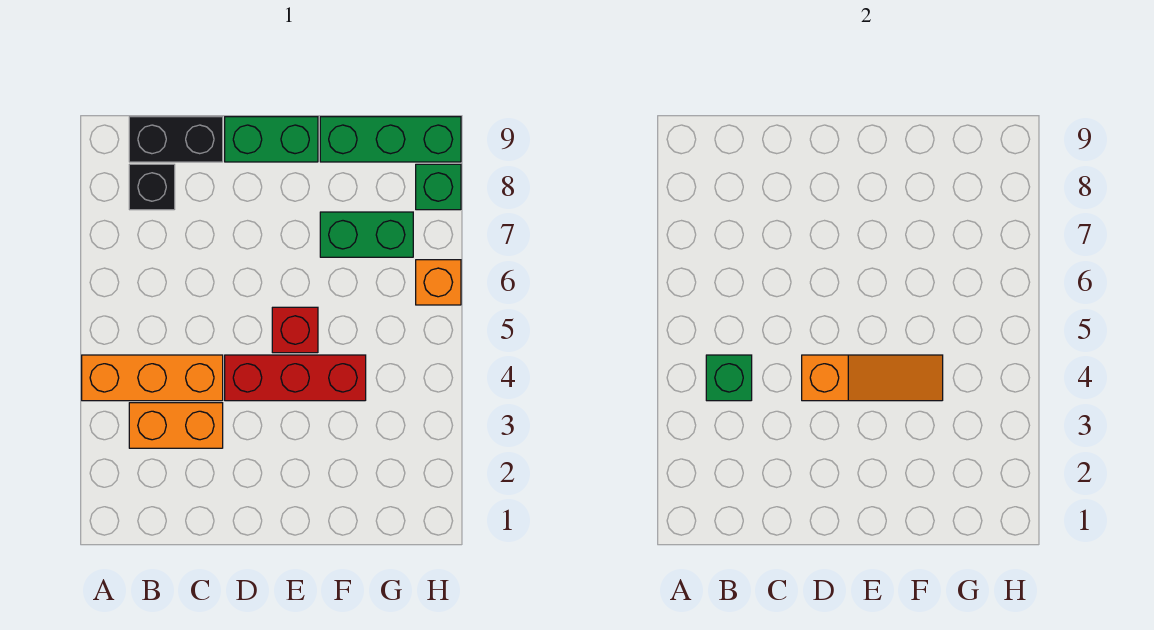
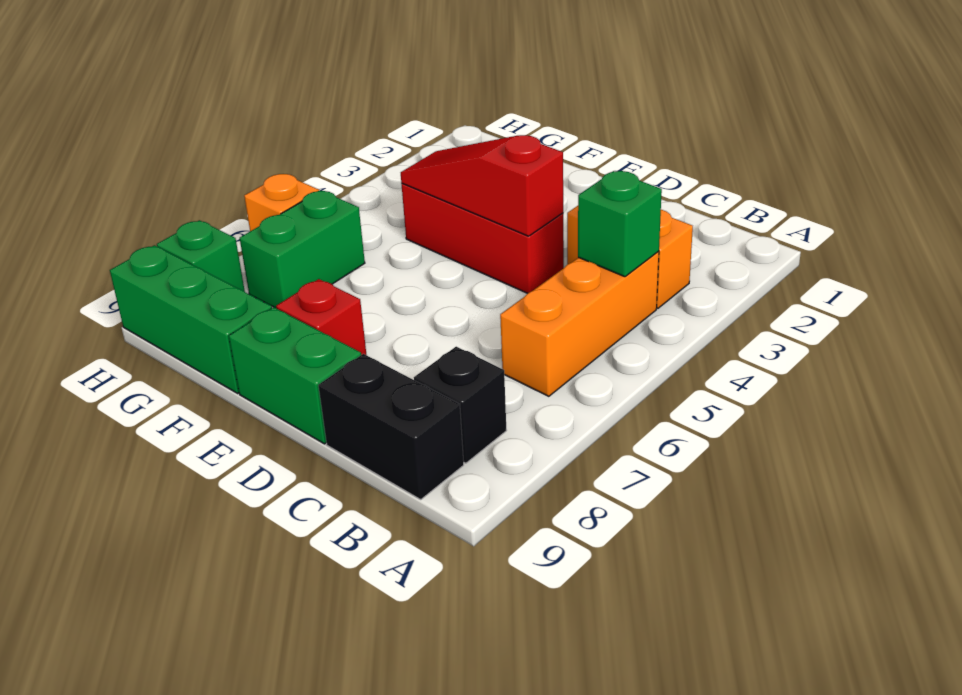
orange brick A4:C4 level 1 -> orange brick B4:B6 level 1
orange slope D4:F4 level 2 top D -> red slope D4:F4 level 2 top D
red brick E5 level 1 -> red brick E8 level 1
green brick F7:G7 level 1 -> green brick G6:G7 level 1

